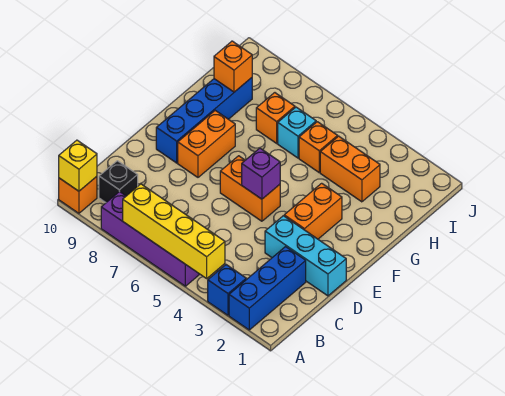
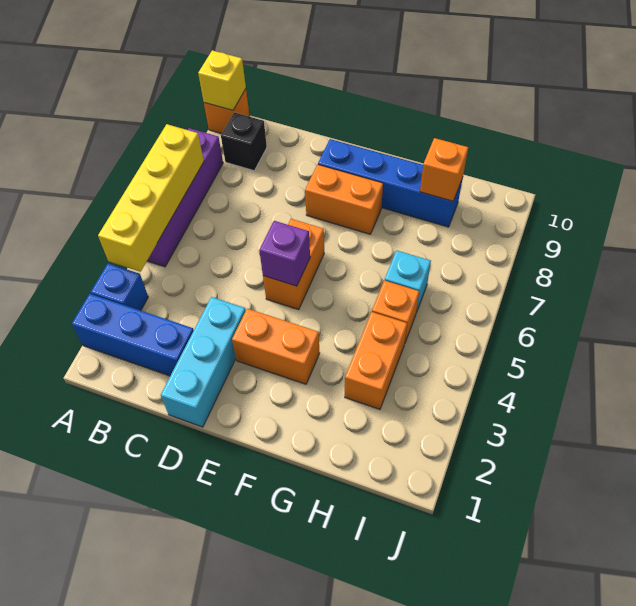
orange brick H7 level 1 -> none

